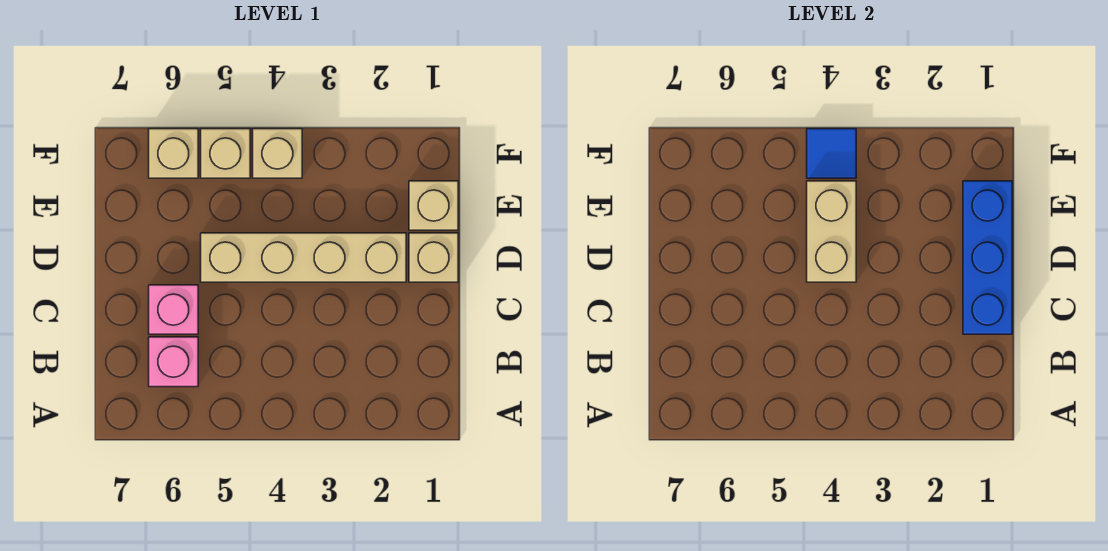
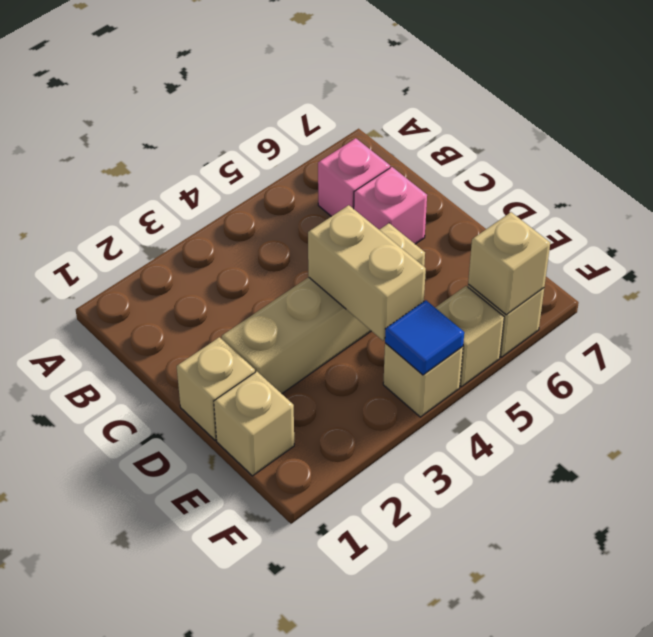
blue brick C1:E1 level 2 -> none
none -> tan brick F6 level 2

